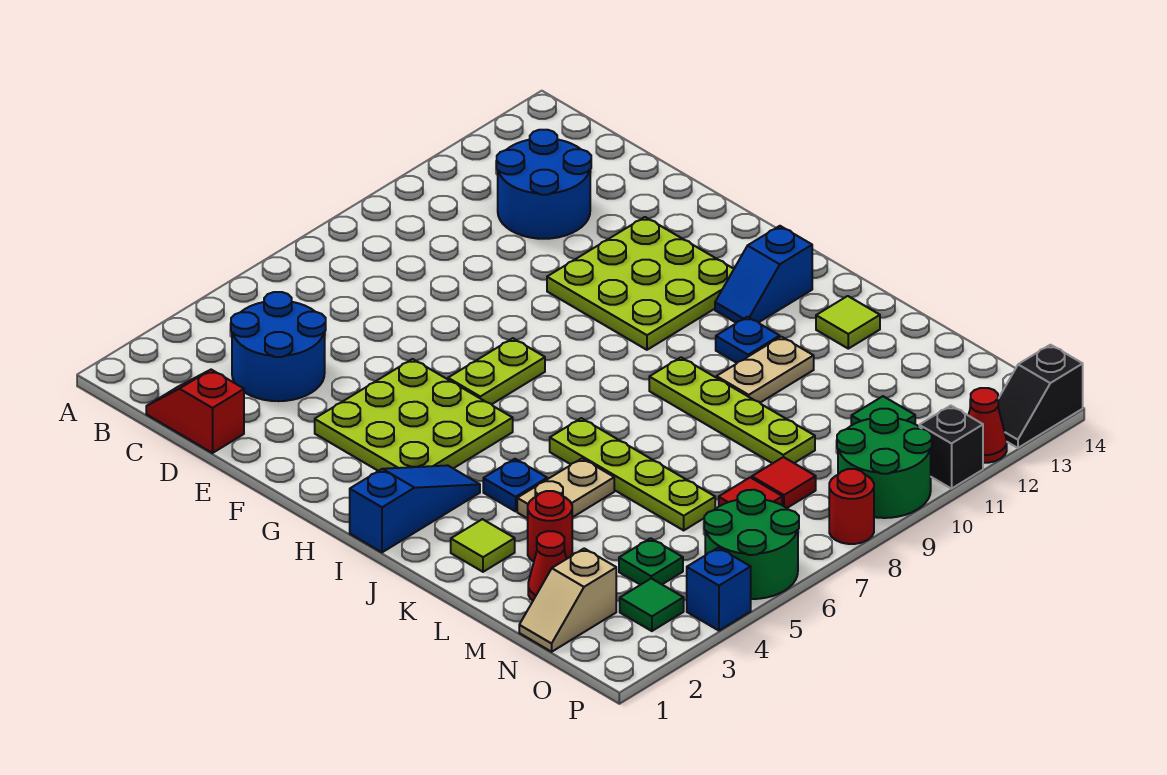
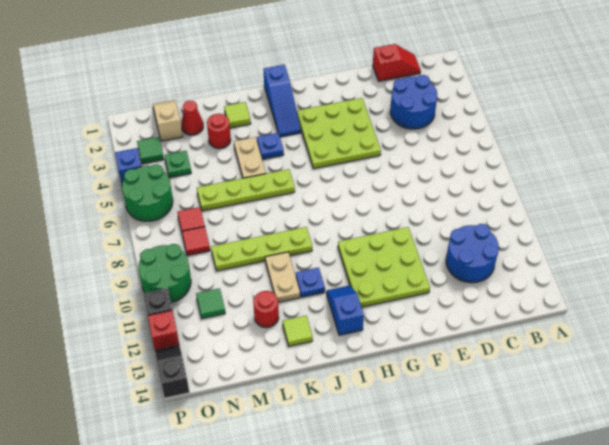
lime plate G6:G7 level 1 -> none
red round brick P8 level 1 -> red round brick L12 level 1
red cone P12 level 1 -> red brick P12 level 1

